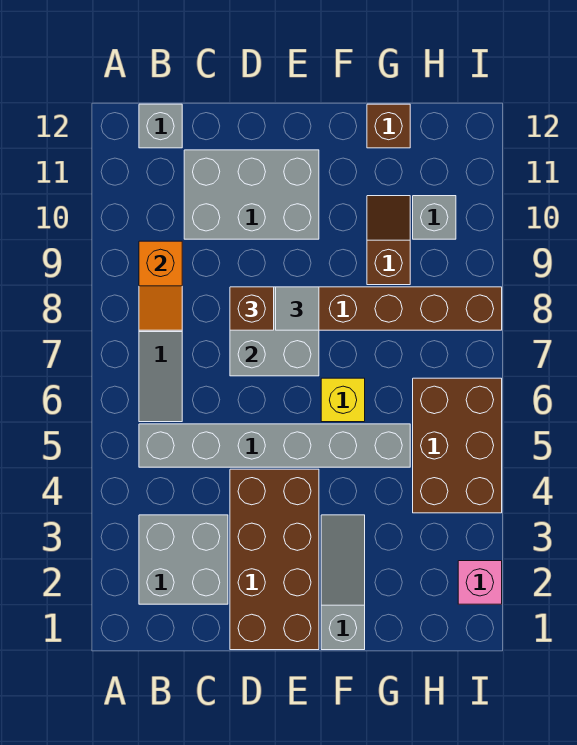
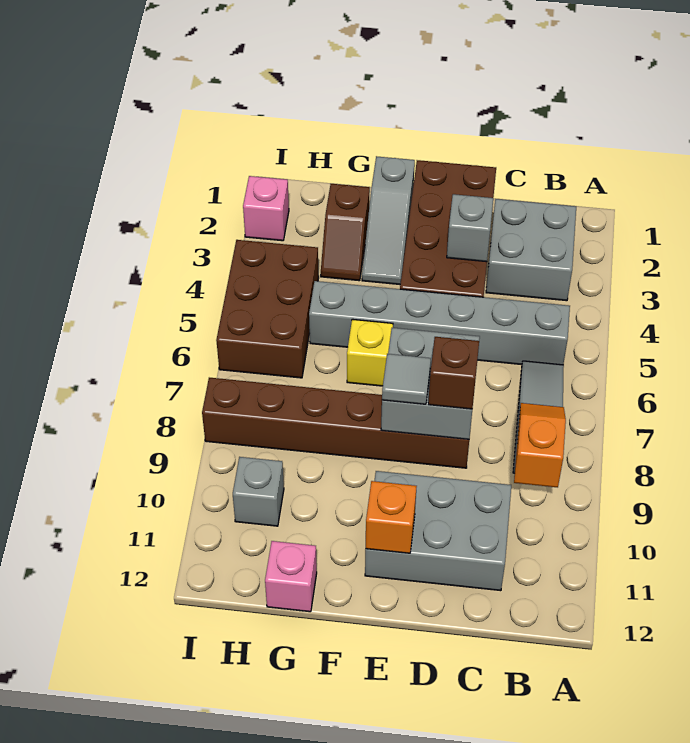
grey brick B12 level 1 -> grey brick D3 level 2
none -> orange brick E11 level 2
brown slope G9:G10 level 1 top 9 -> brown slope G2:G3 level 1 top 2
brown brick G12 level 1 -> pink brick G12 level 1

